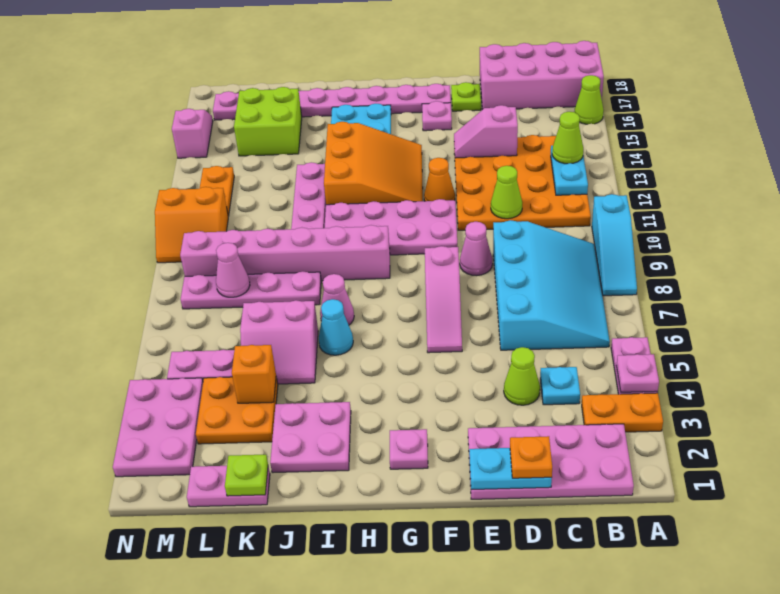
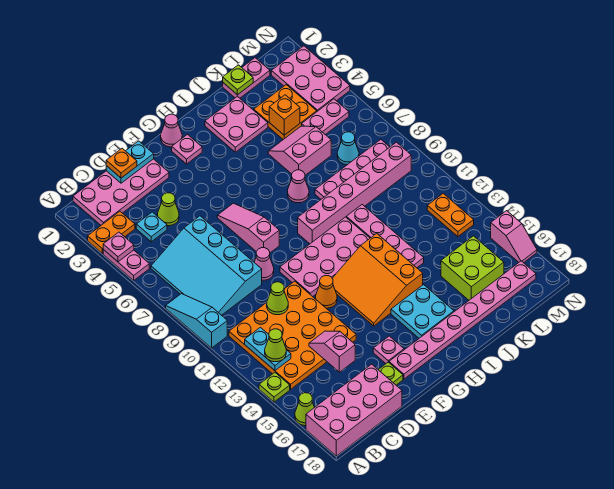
none -> lime plate A14 level 1
pink slope D14:E14 level 2 top D -> pink slope D14:D15 level 2 top 15
cyan cone I6 level 1 -> cyan cone L7 level 1
pink cone L8 level 2 -> pink cone G1 level 1
orange slope M10:N11 level 1 top 11 -> none

